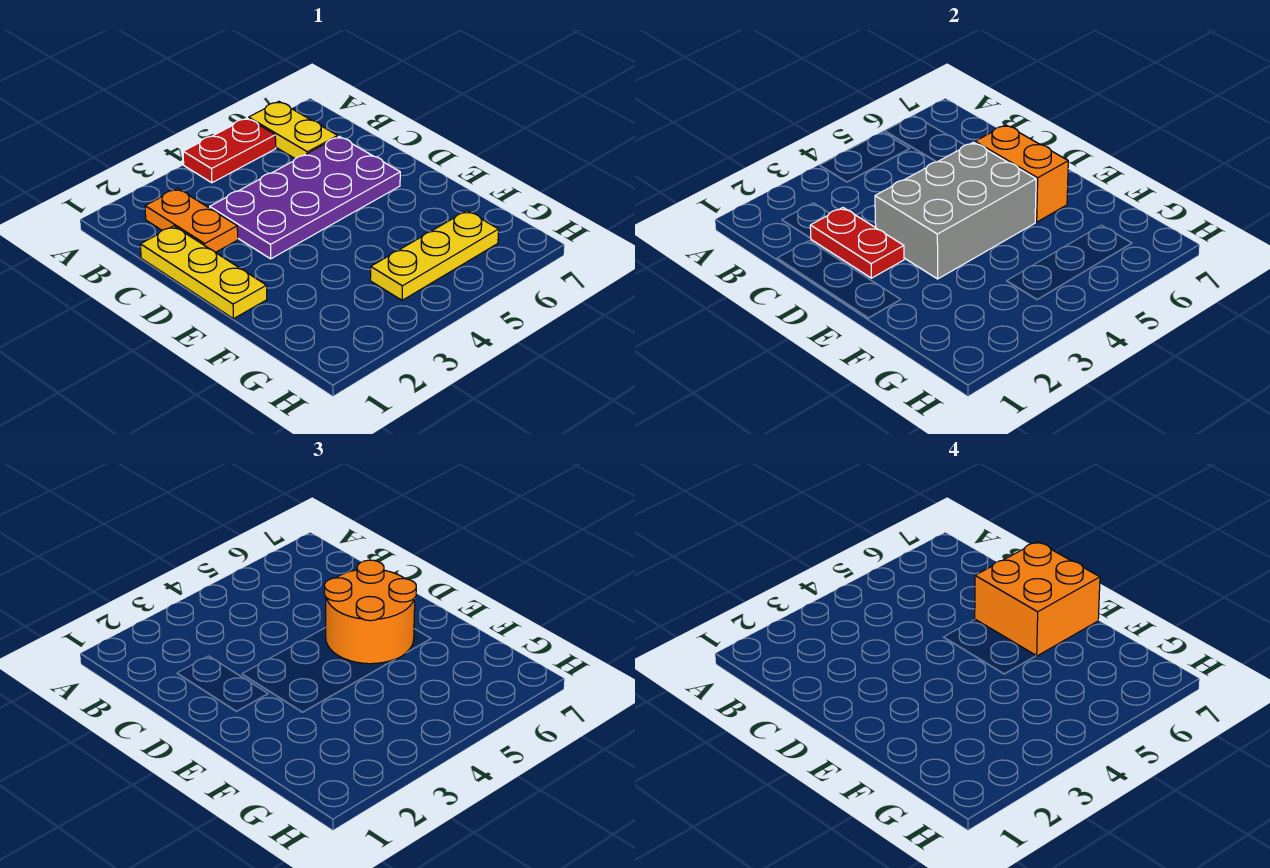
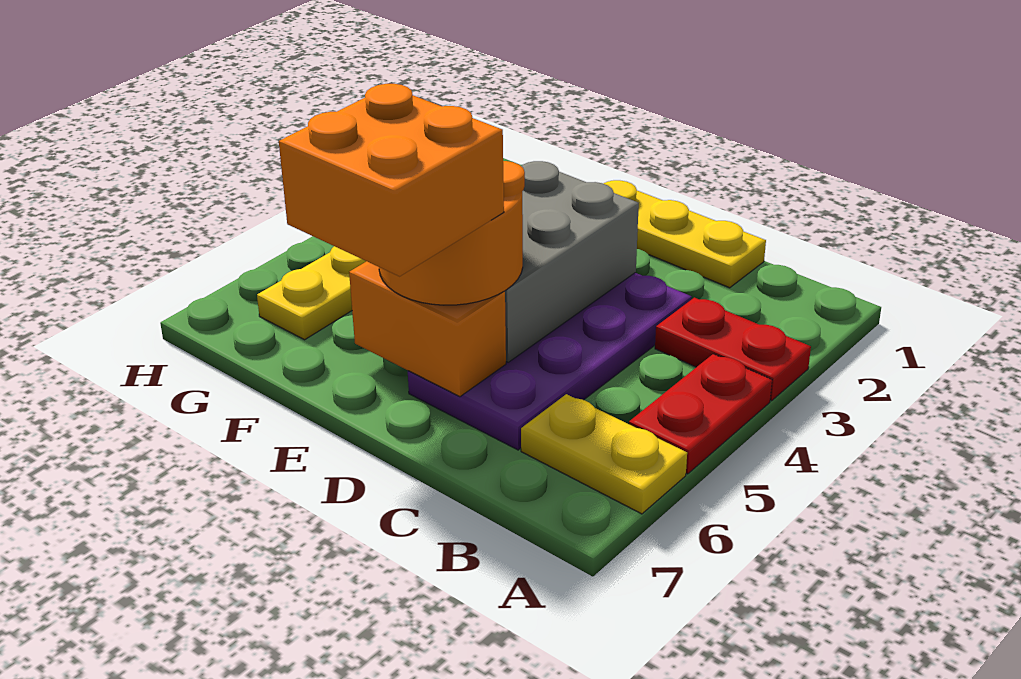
orange plate B2:C2 level 1 -> none
red plate C2:D2 level 2 -> red plate A3:B3 level 1

